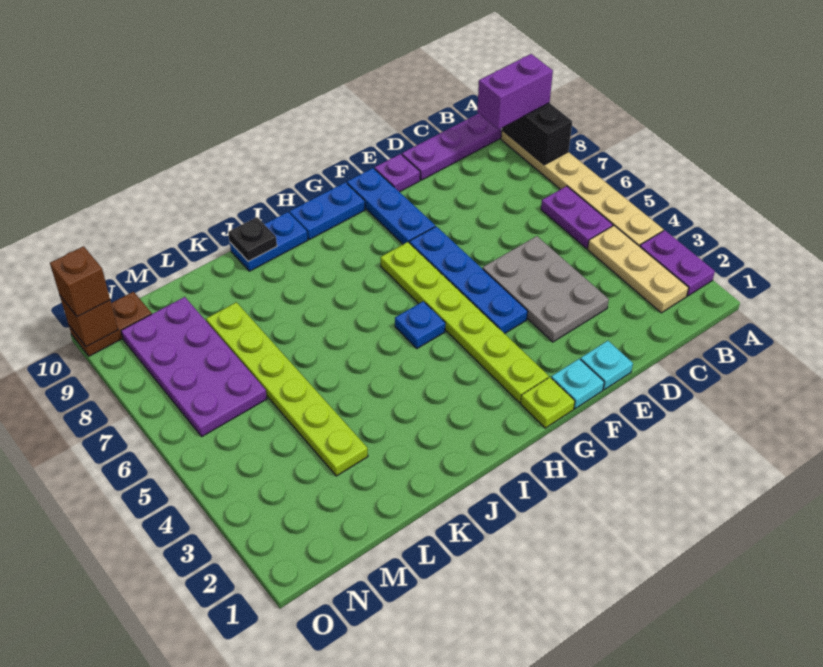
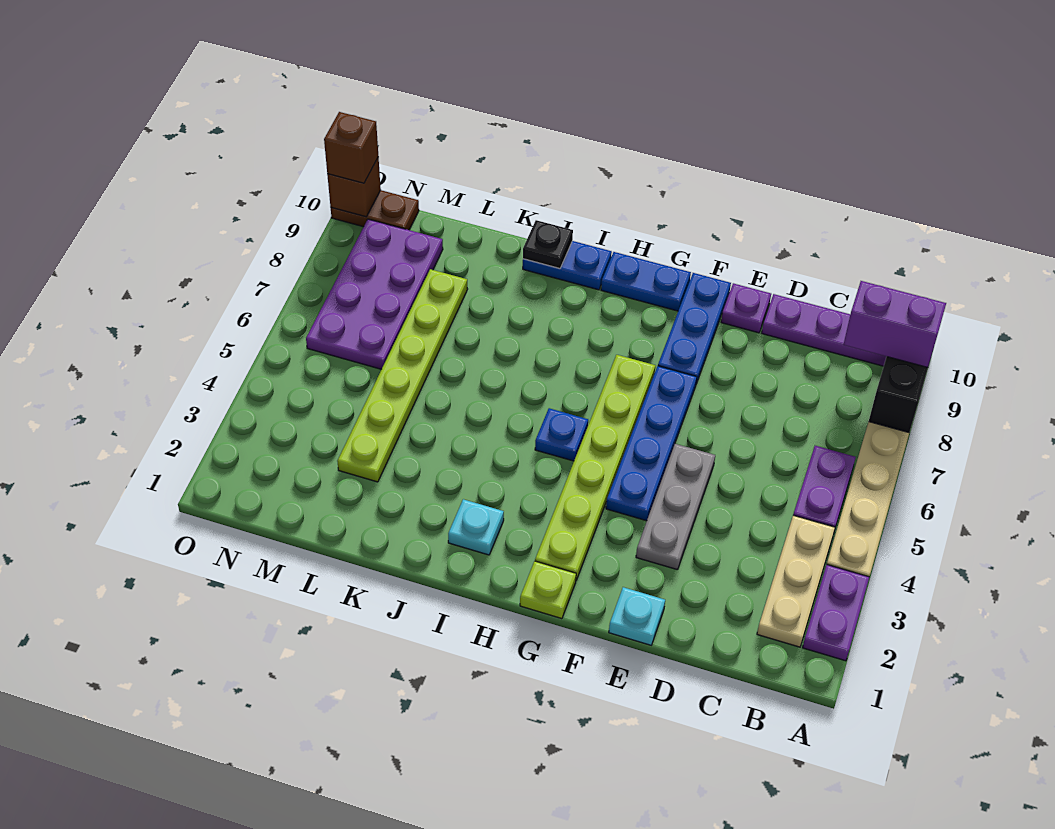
grey plate D3:E5 level 1 -> grey plate E3:E5 level 1
cyan plate F1 level 1 -> cyan plate I2 level 1

